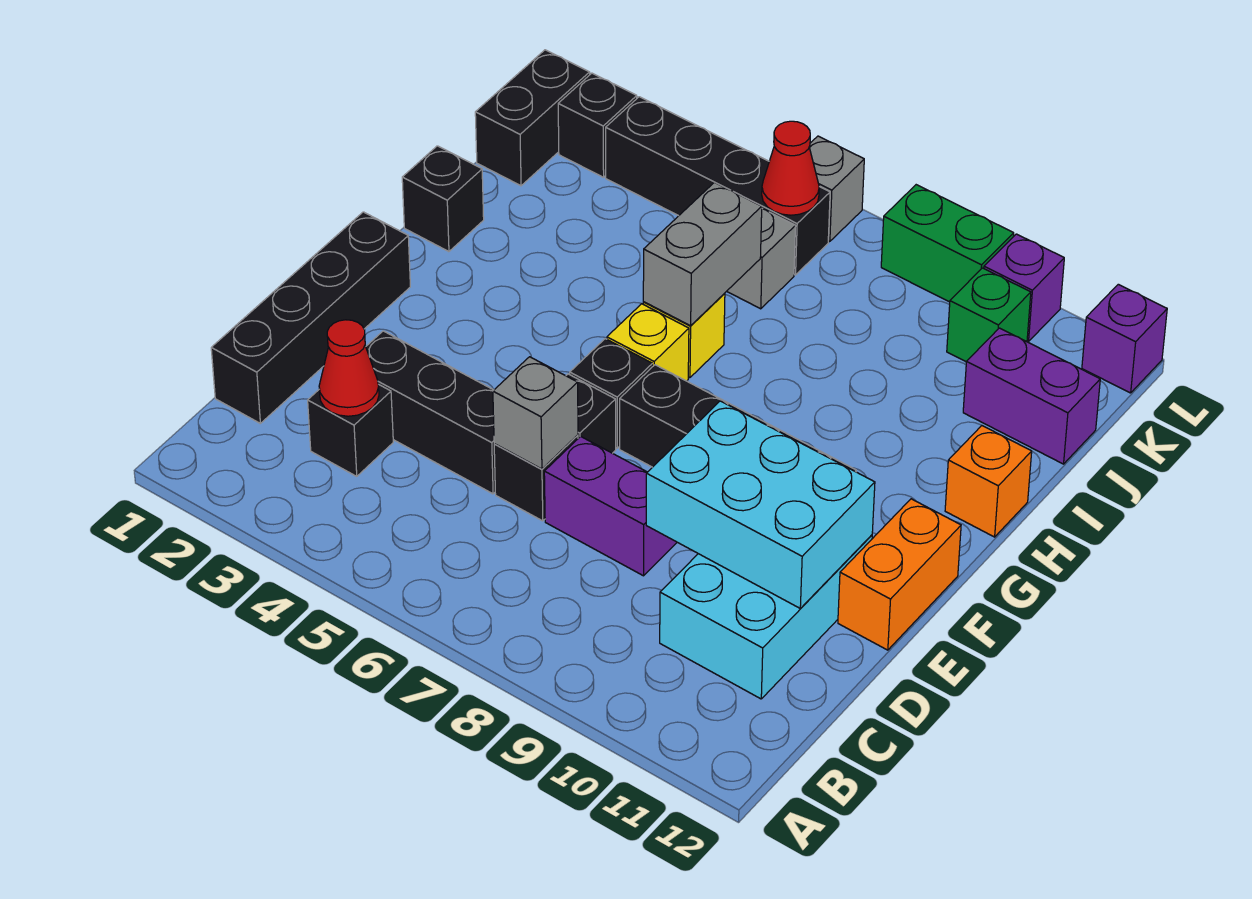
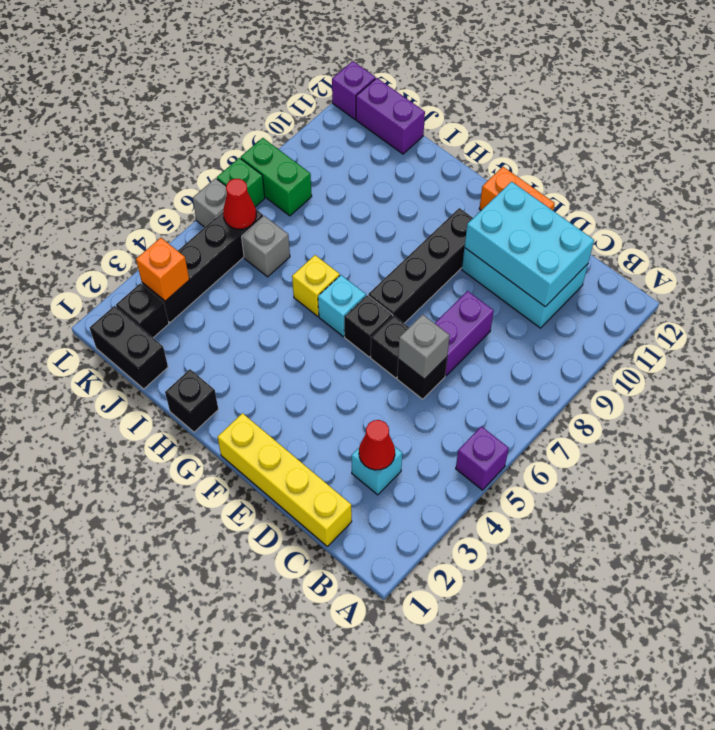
black brick C1:F1 level 1 -> yellow brick C1:F1 level 1
black brick C3 level 1 -> cyan brick C3 level 1
black brick D3:D5 level 1 -> none
cyan brick D9:E11 level 2 -> cyan brick C10:E11 level 2
yellow brick G6 level 1 -> cyan brick G6 level 1
grey brick H6:I6 level 2 -> none
orange brick H12 level 1 -> orange brick K3 level 2
purple brick J11:J12 level 1 -> purple brick J12:K12 level 1
green brick K10 level 1 -> green brick L7 level 1
green brick L8:L9 level 1 -> green brick K8:L8 level 1
purple brick L10 level 1 -> purple brick A5 level 1

